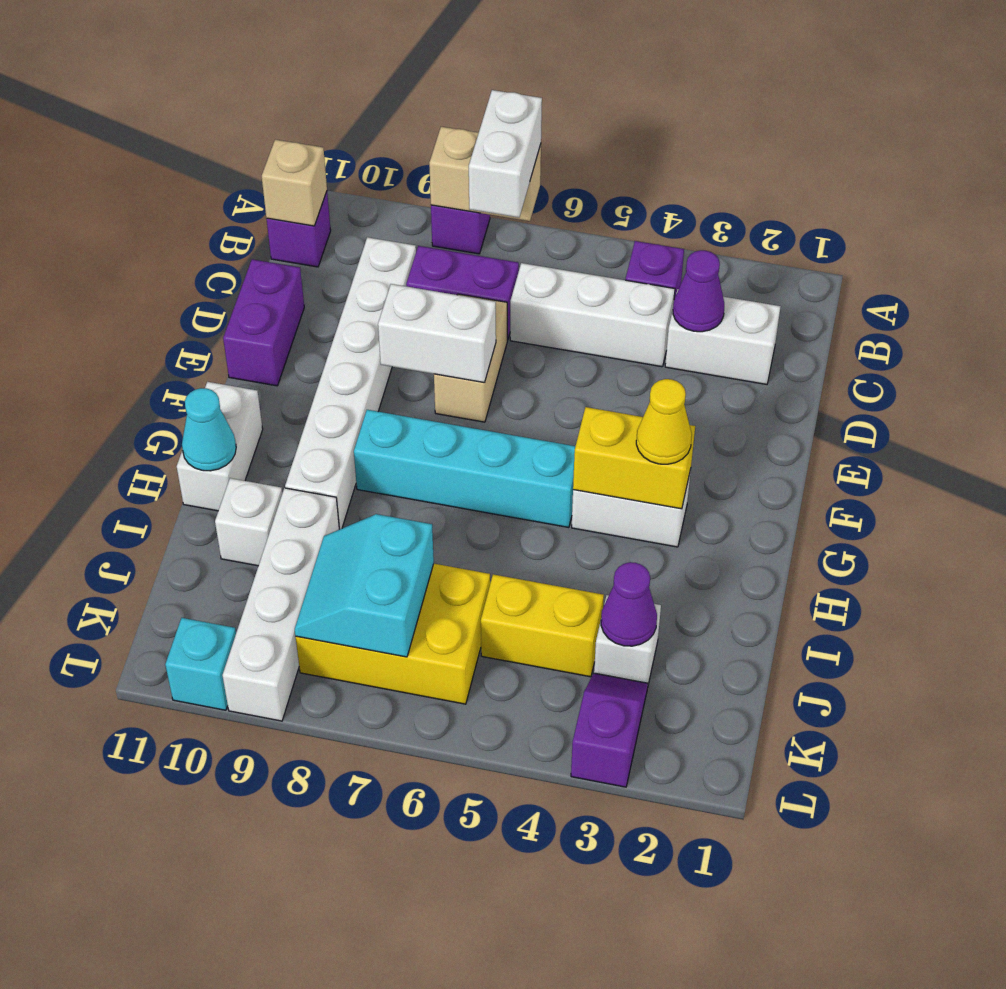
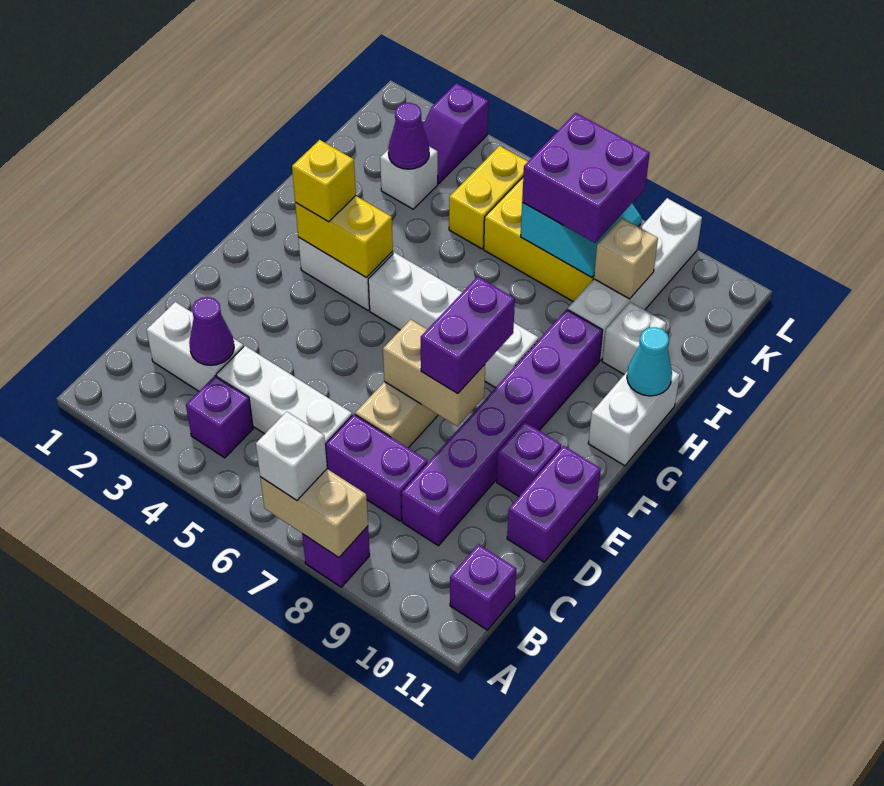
white brick A7:B7 level 3 -> white brick A7 level 3
tan brick B11 level 2 -> tan brick J9 level 2
white brick C9:H9 level 1 -> purple brick C9:H9 level 1
white brick E7:E8 level 2 -> tan brick E7:E8 level 2
none -> purple brick E8:F8 level 3
none -> purple brick E10 level 1
yellow cone G3 level 3 -> yellow brick G3 level 3
cyan brick G5:G8 level 1 -> white brick G5:G8 level 1
yellow brick J4:J5 level 1 -> yellow brick J5:K5 level 1
none -> purple brick J7:K8 level 3
cyan brick L10 level 1 -> none

